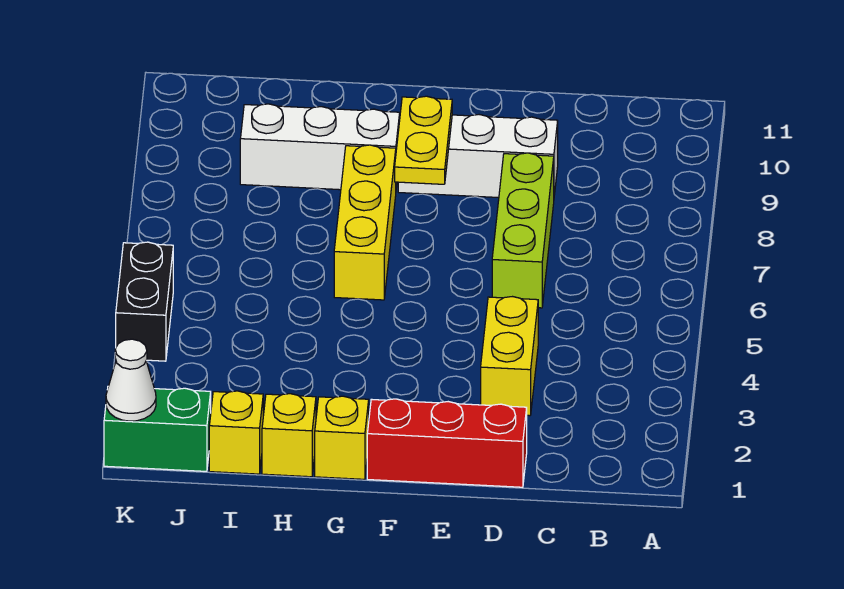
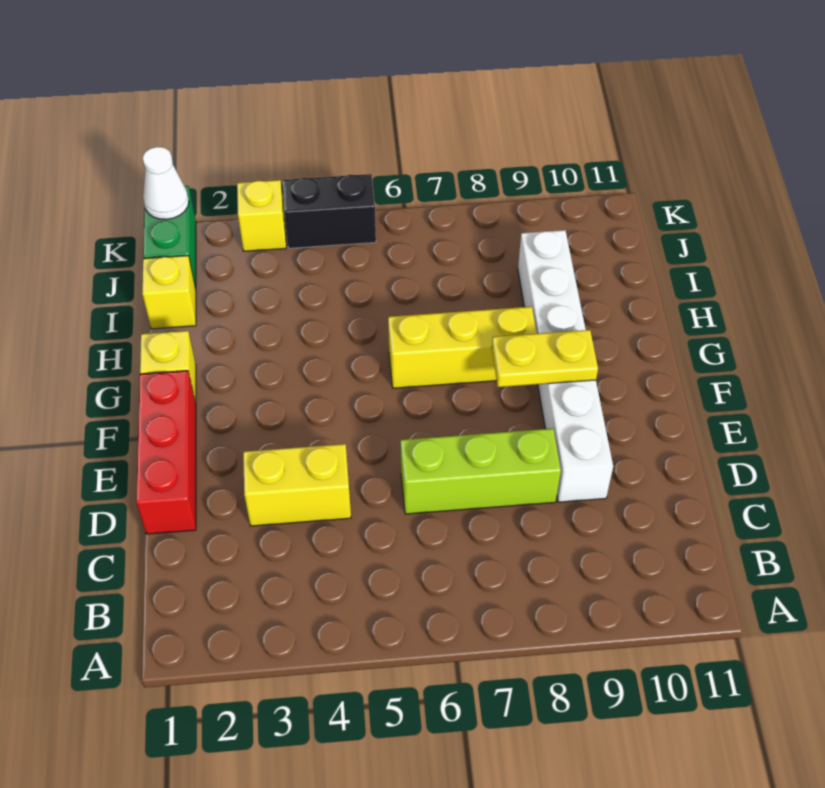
yellow brick H1 level 1 -> yellow brick K3 level 1

